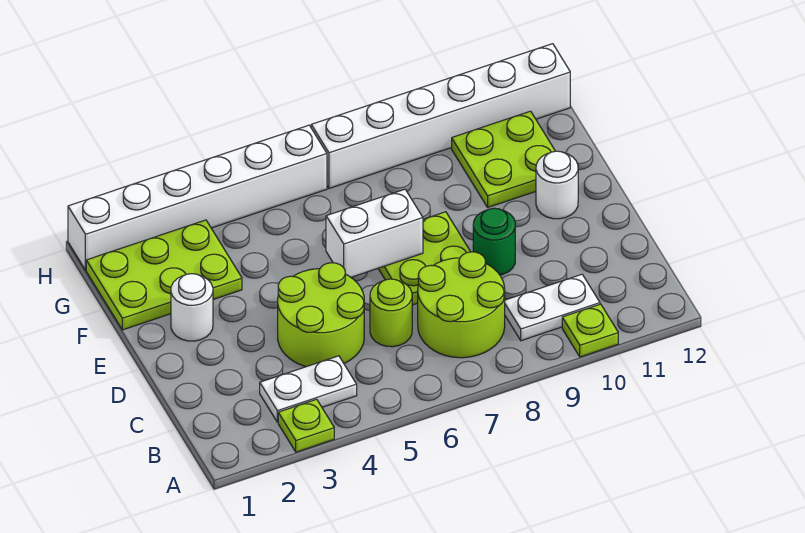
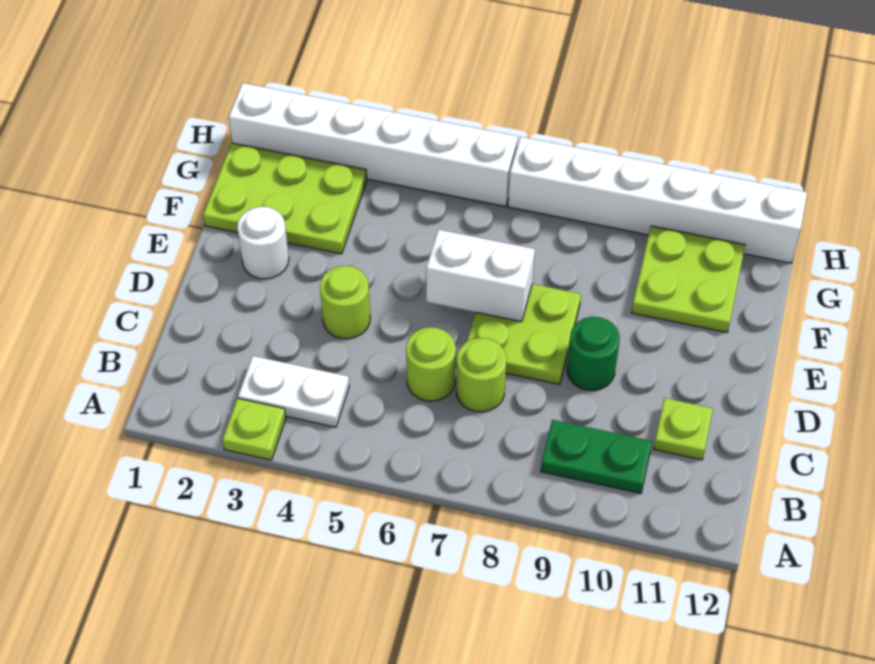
lime plate A10 level 1 -> lime plate C11 level 1
lime round brick B7:C8 level 1 -> lime round brick C7 level 1
white plate B9:B10 level 1 -> green plate B9:B10 level 1
lime round brick C4:D5 level 1 -> lime round brick D4 level 1
white round brick E11 level 1 -> none

